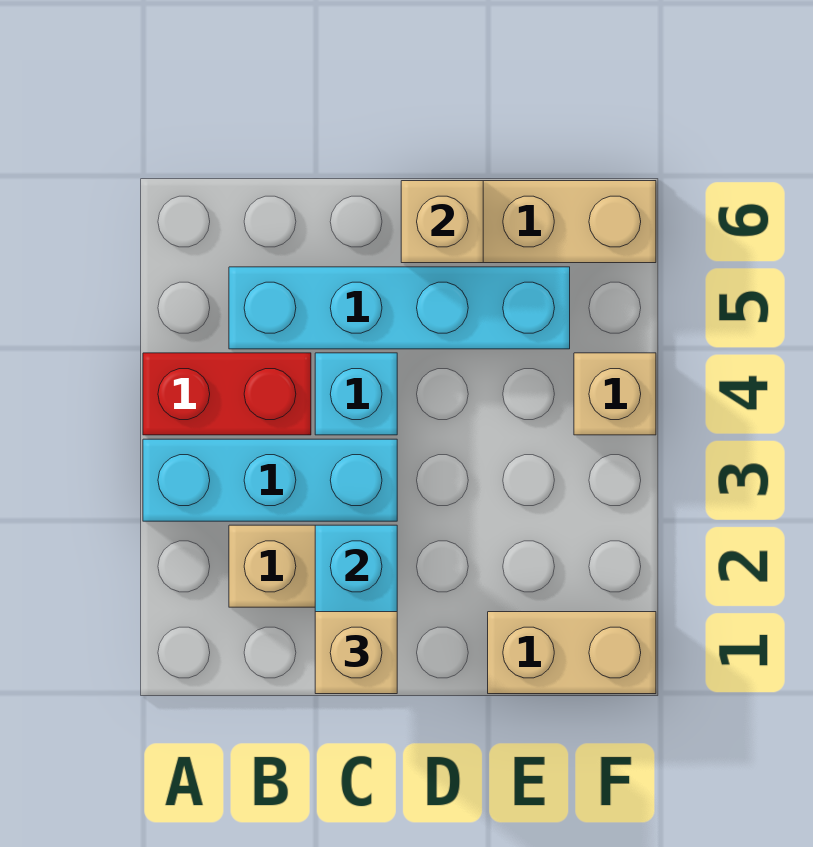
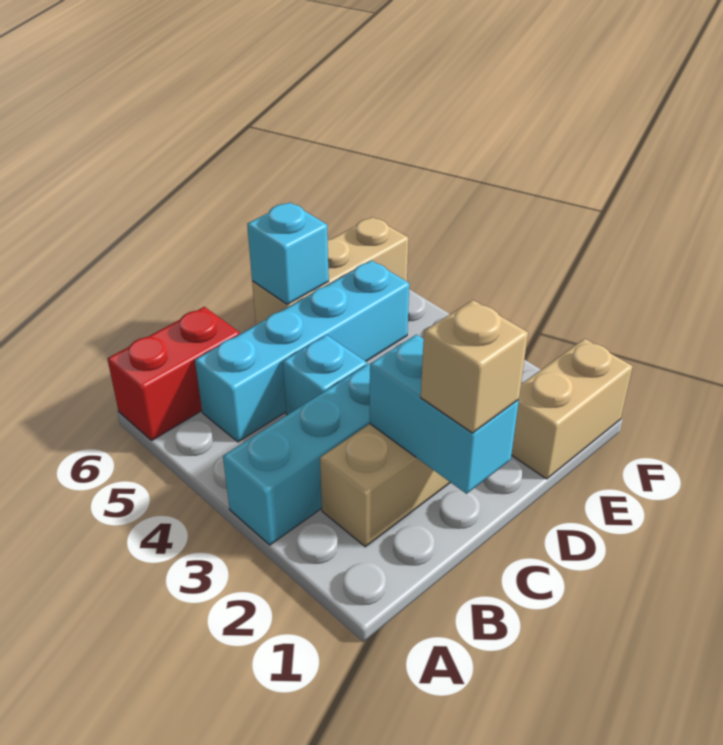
red brick A4:B4 level 1 -> red brick A6:B6 level 1
tan brick D6 level 2 -> cyan brick D6 level 2
tan brick F4 level 1 -> none

